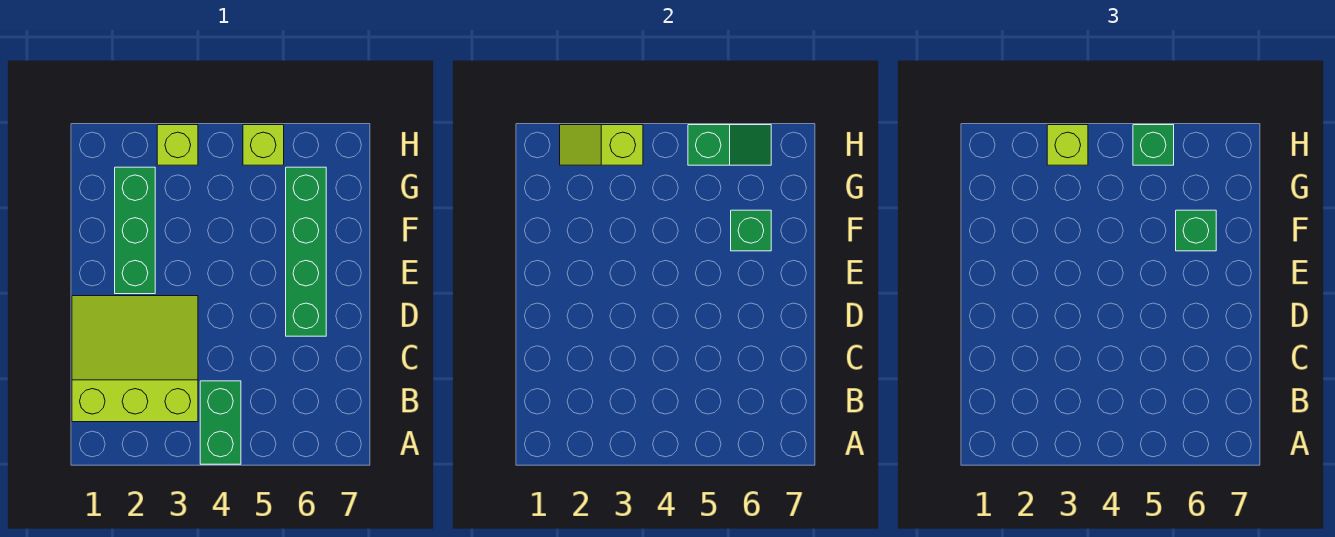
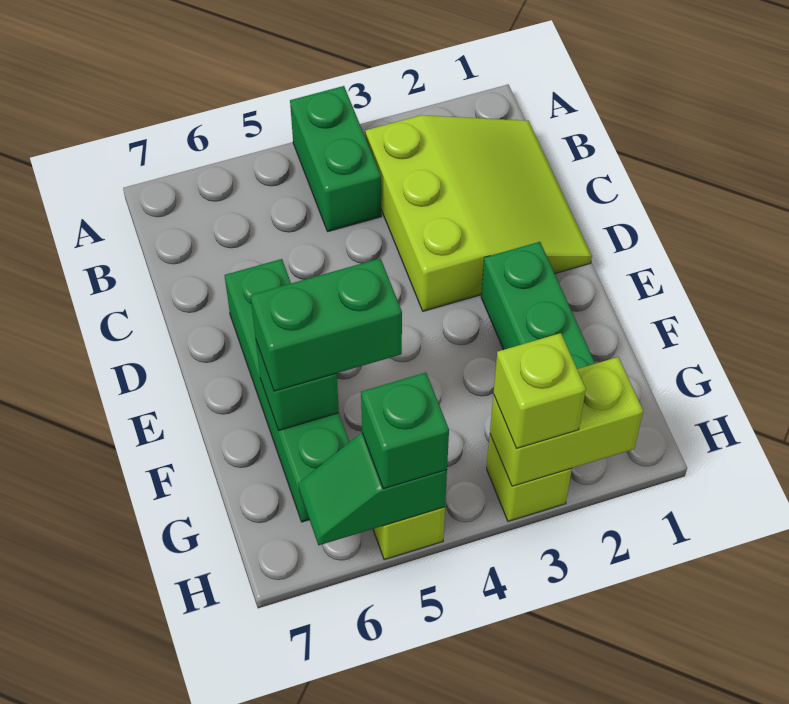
lime slope B1:D3 level 1 top B -> lime slope B1:D3 level 1 top 3
green brick F6 level 3 -> green brick F5:F6 level 3
lime slope H2:H3 level 2 top 3 -> lime brick H2:H3 level 2

